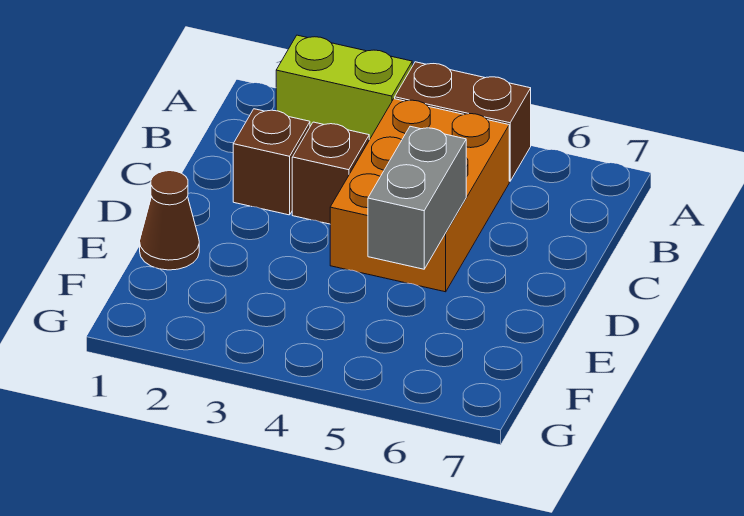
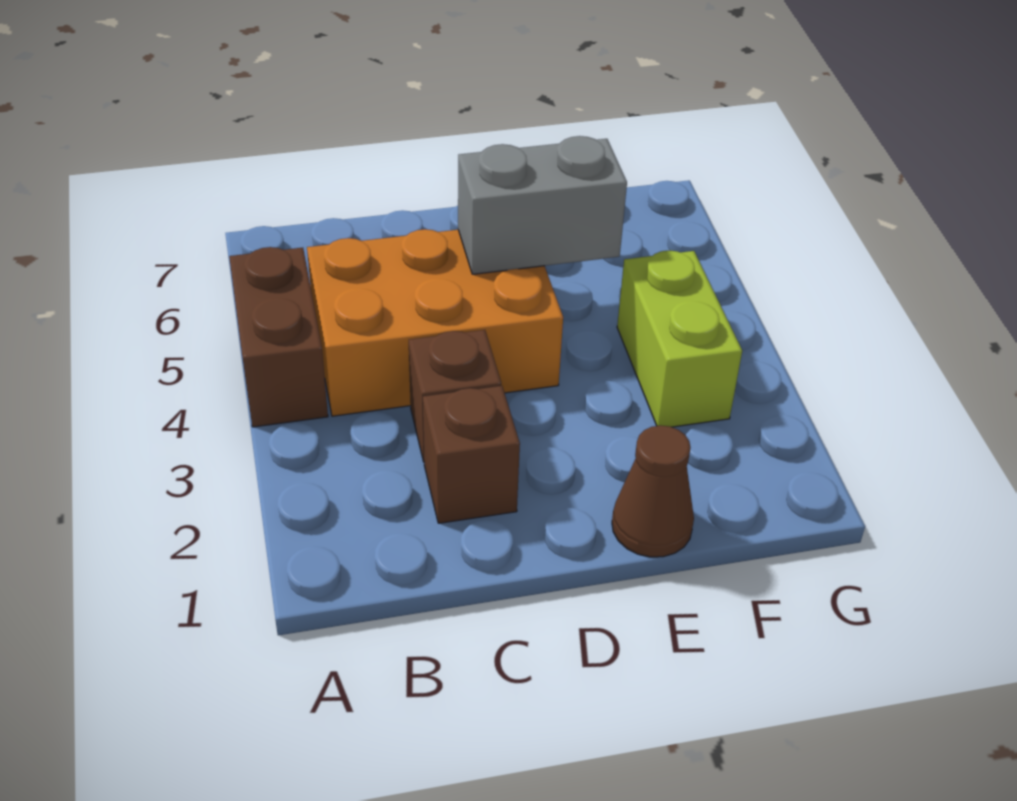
lime brick A2:A3 level 1 -> lime brick F3:F4 level 1

